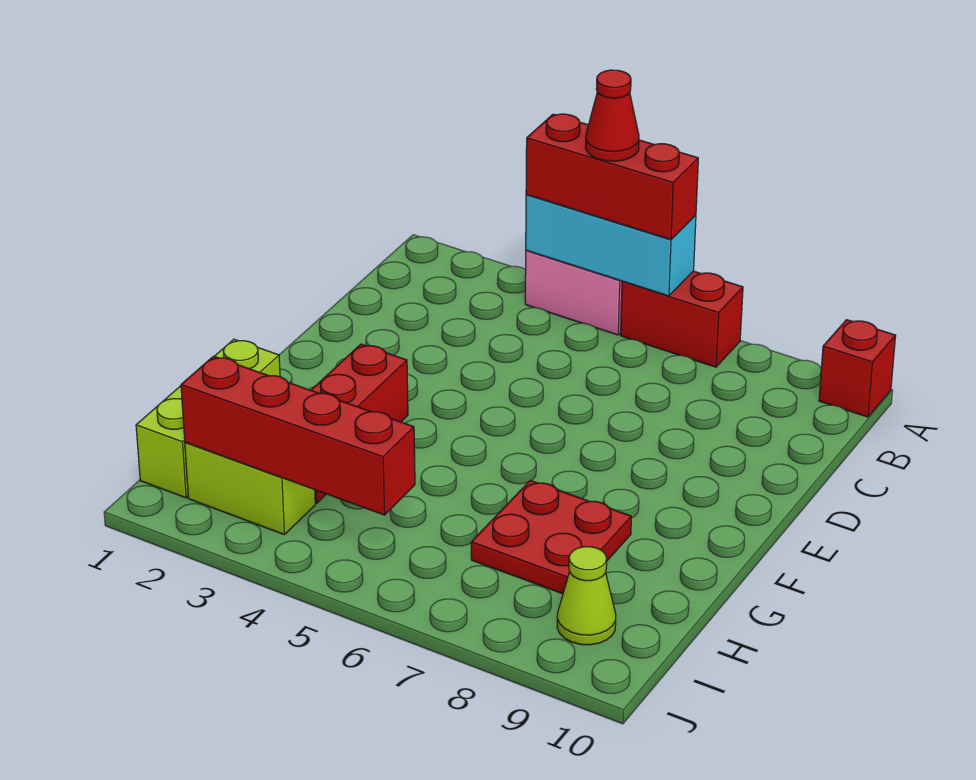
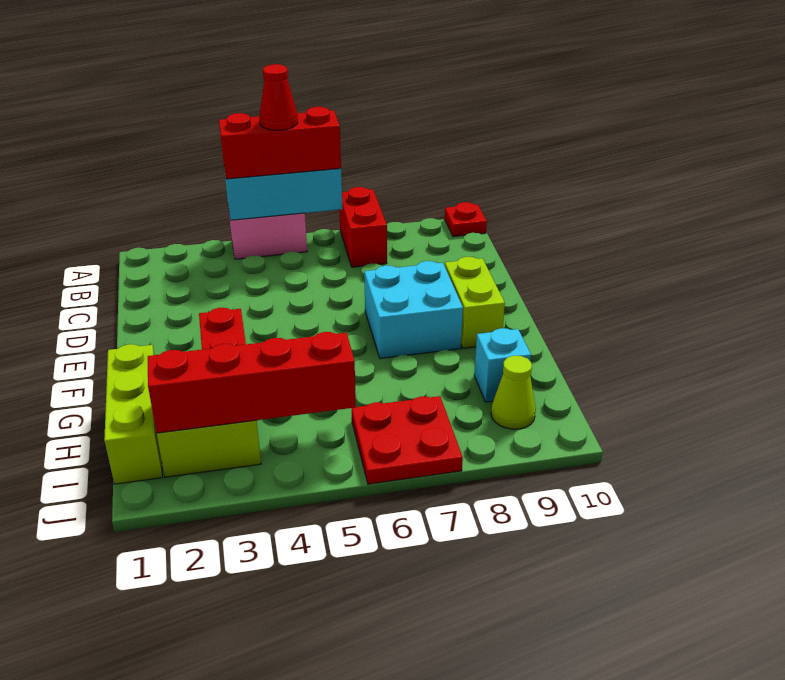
red brick A6:A7 level 1 -> red brick A7:B7 level 1
red brick A10 level 1 -> red plate A10 level 1
none -> cyan brick E7:F8 level 1
none -> lime brick E9:F9 level 1
red plate G7:H8 level 1 -> red plate I6:J7 level 1
none -> cyan brick H9 level 1

